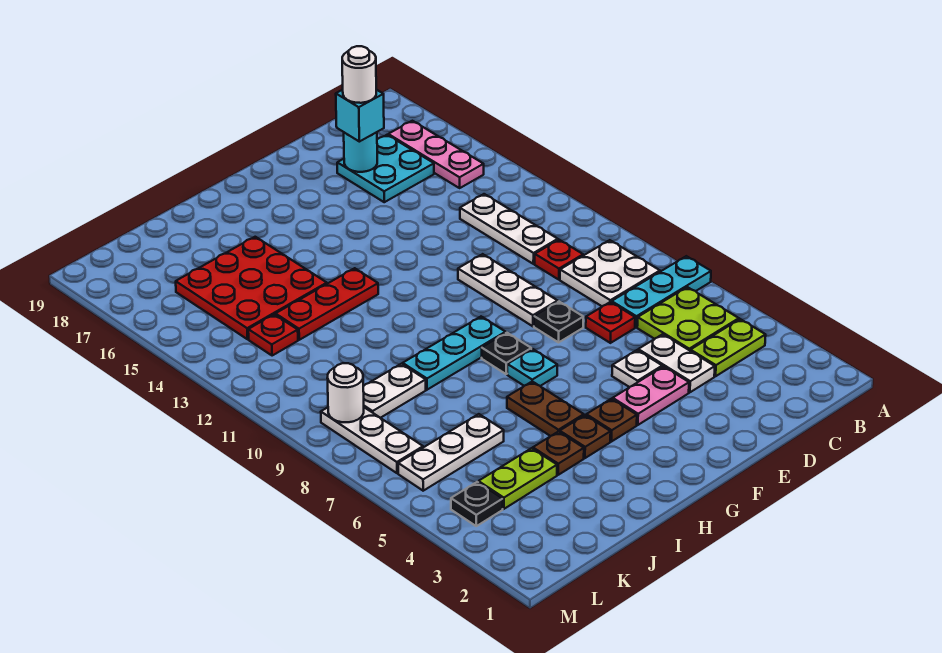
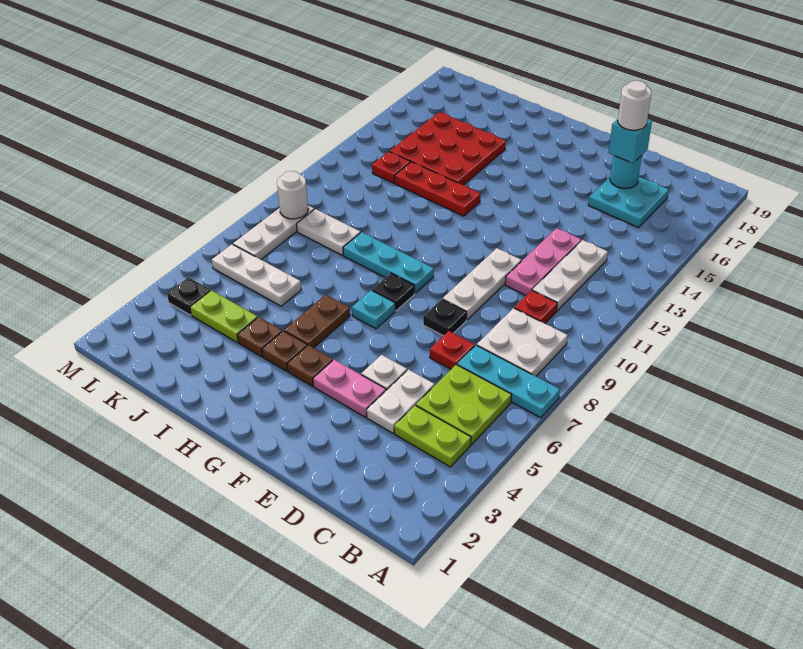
pink plate B15:B17 level 1 -> pink plate D11:D13 level 1

